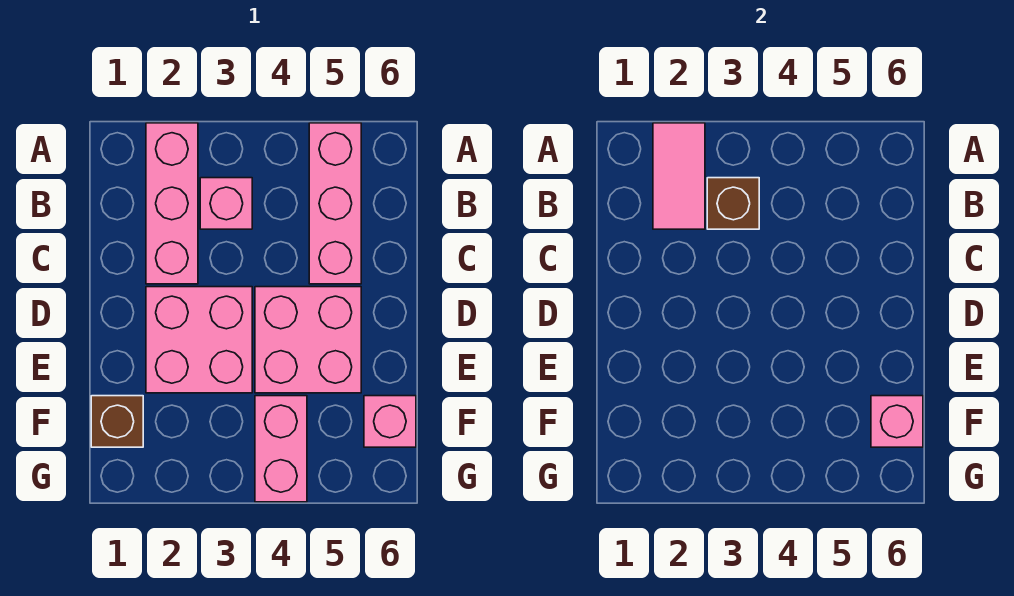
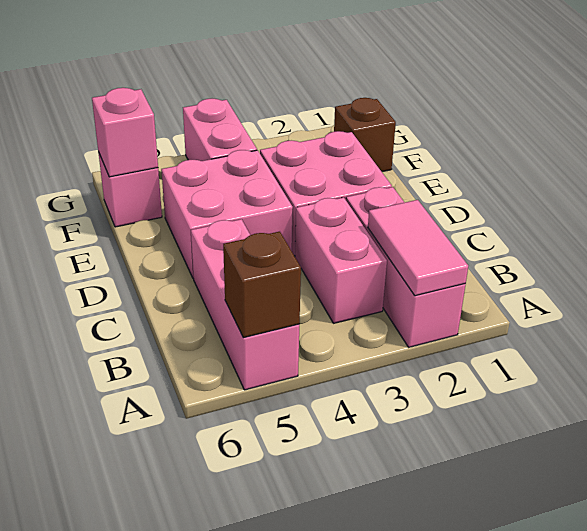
pink brick B3 level 1 -> pink brick B3:C3 level 1
brown brick B3 level 2 -> brown brick A5 level 2

